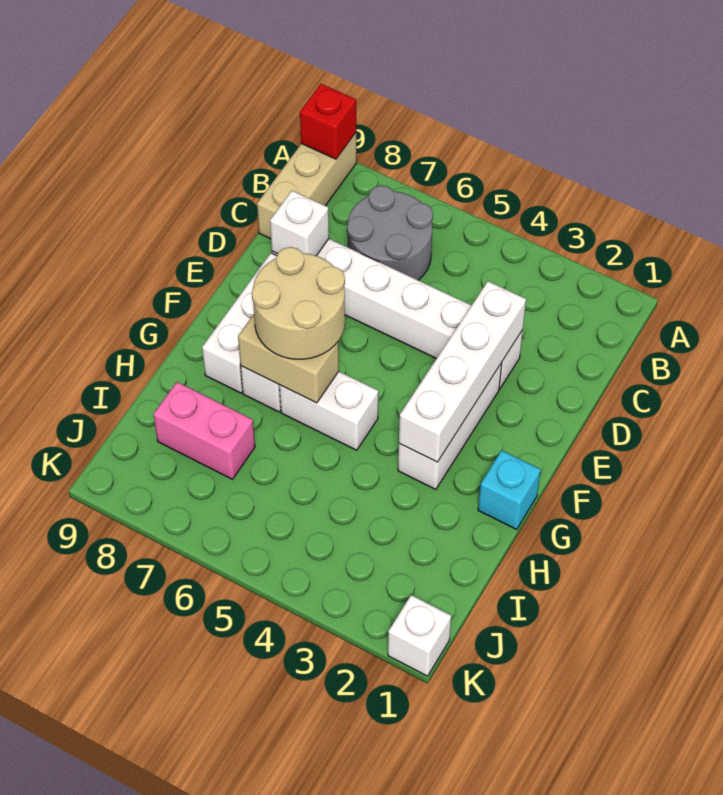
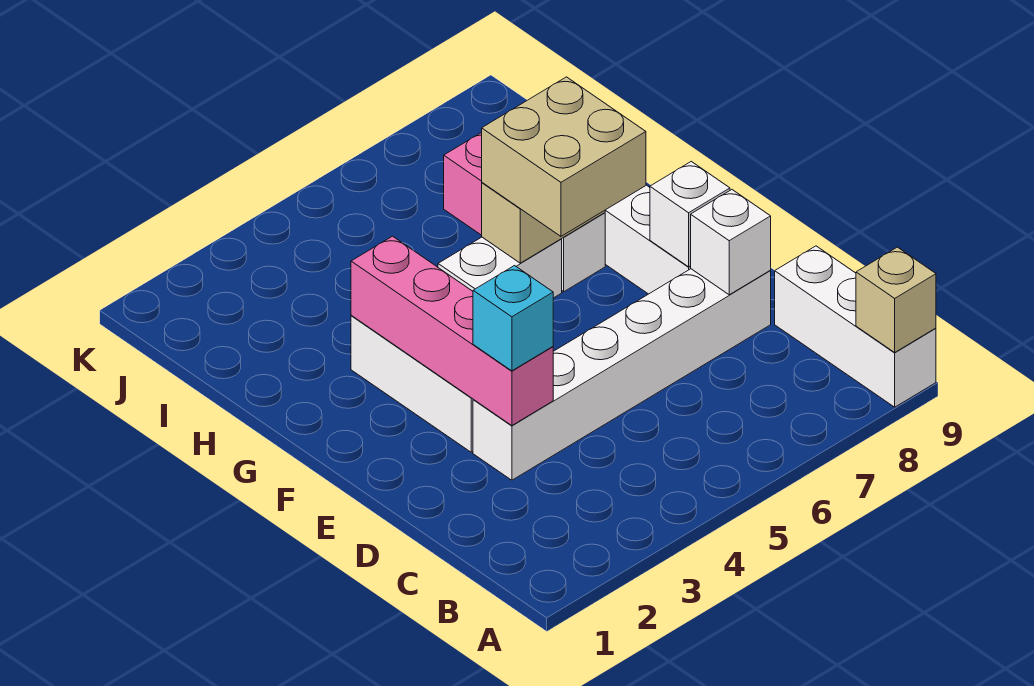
tan brick A9:C9 level 1 -> white brick A9:C9 level 1
red brick A9 level 2 -> tan brick A9 level 2
grey round brick B6:C7 level 1 -> none
white brick D3:G3 level 2 -> pink brick D3:G3 level 2
tan round brick F6:G7 level 3 -> tan brick F6:G7 level 3
cyan brick G1 level 1 -> cyan brick D3 level 3
white brick K1 level 1 -> white brick E8 level 2

